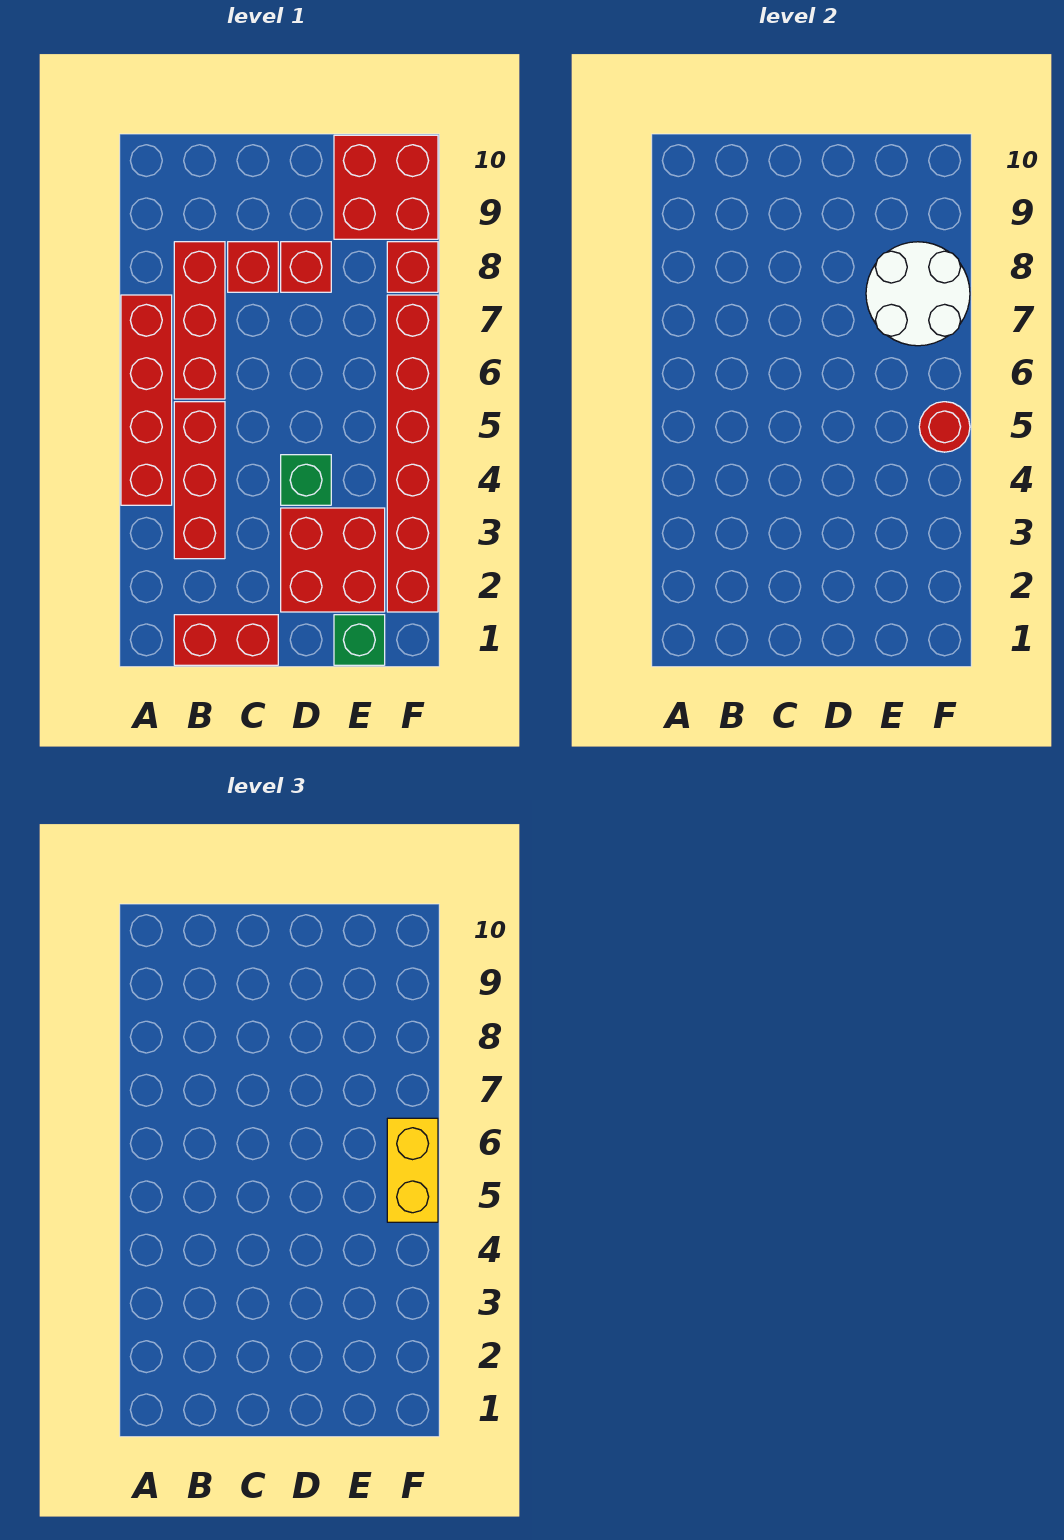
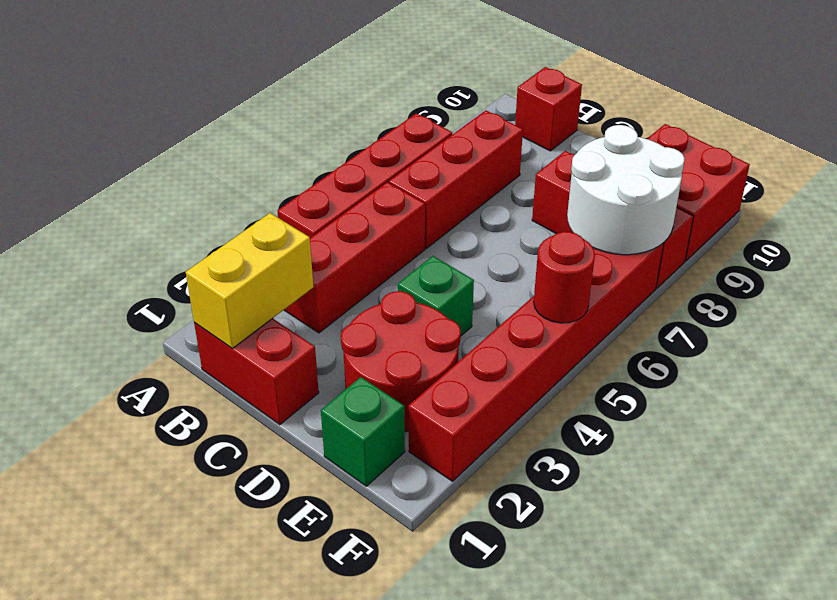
red brick C8 level 1 -> red brick B10 level 1
red brick D2:E3 level 1 -> red round brick D2:E3 level 1
yellow brick F5:F6 level 3 -> yellow brick B1:B2 level 2

